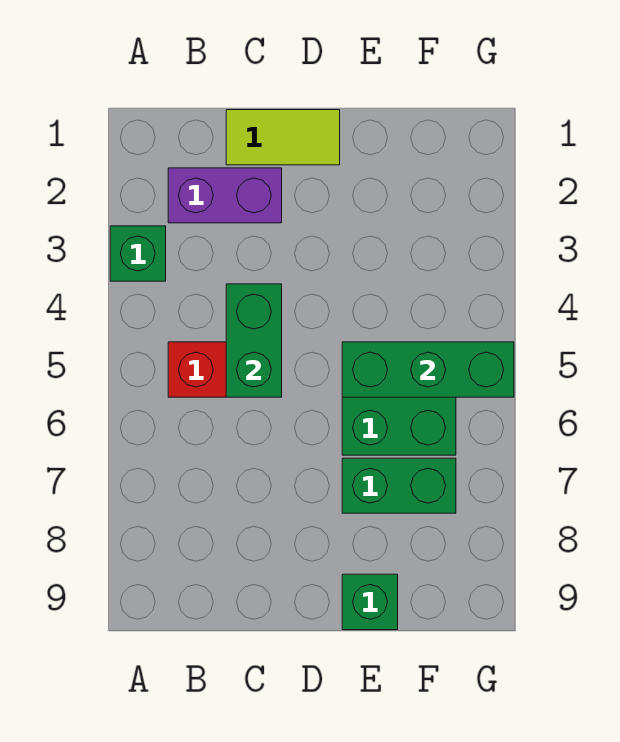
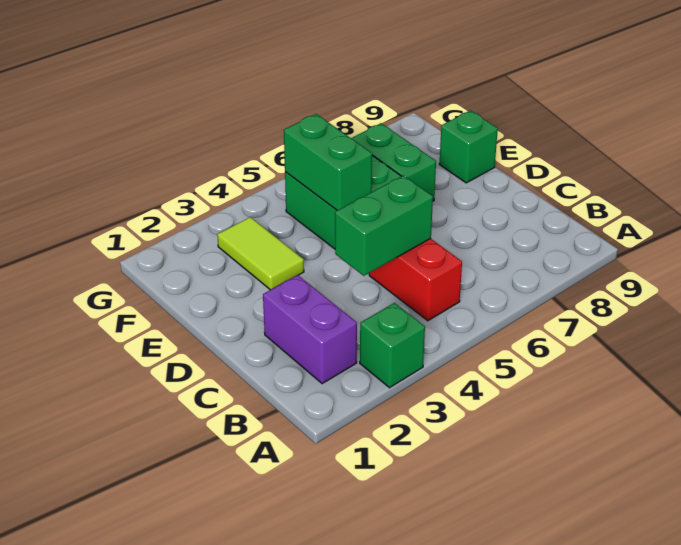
lime tile C1:D1 level 1 -> lime tile E3:F3 level 1
green brick E5:G5 level 2 -> green brick E5:F5 level 2

